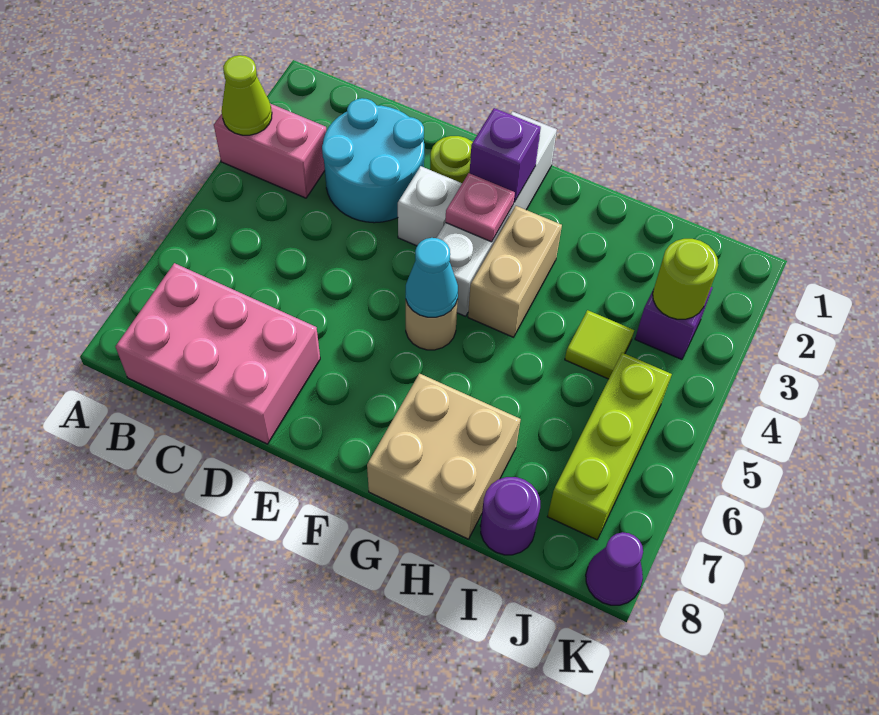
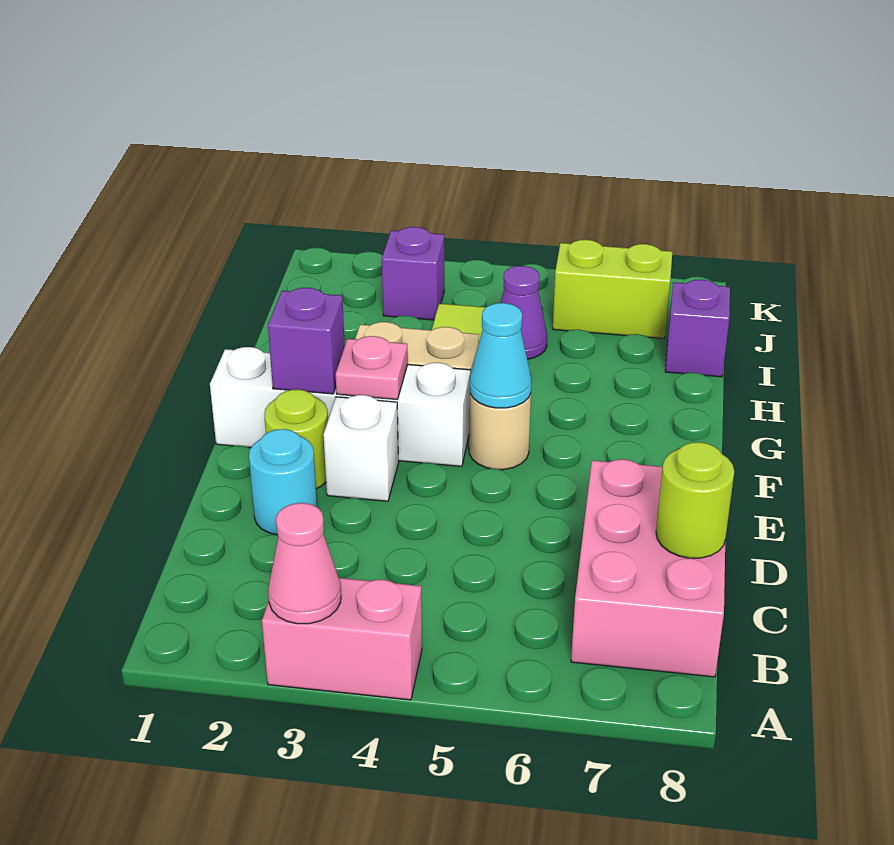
pink brick A3:B3 level 1 -> pink brick A3:A4 level 1
lime cone A3 level 2 -> pink cone A3 level 2
cyan round brick C2:D3 level 1 -> cyan round brick D2 level 1
tan brick G7:H8 level 1 -> none
purple round brick I8 level 1 -> purple brick I8 level 1
lime round brick J3 level 2 -> lime round brick C8 level 2
lime brick J5:J7 level 1 -> lime brick J6:J7 level 1
purple cone K8 level 1 -> purple cone I5 level 1

